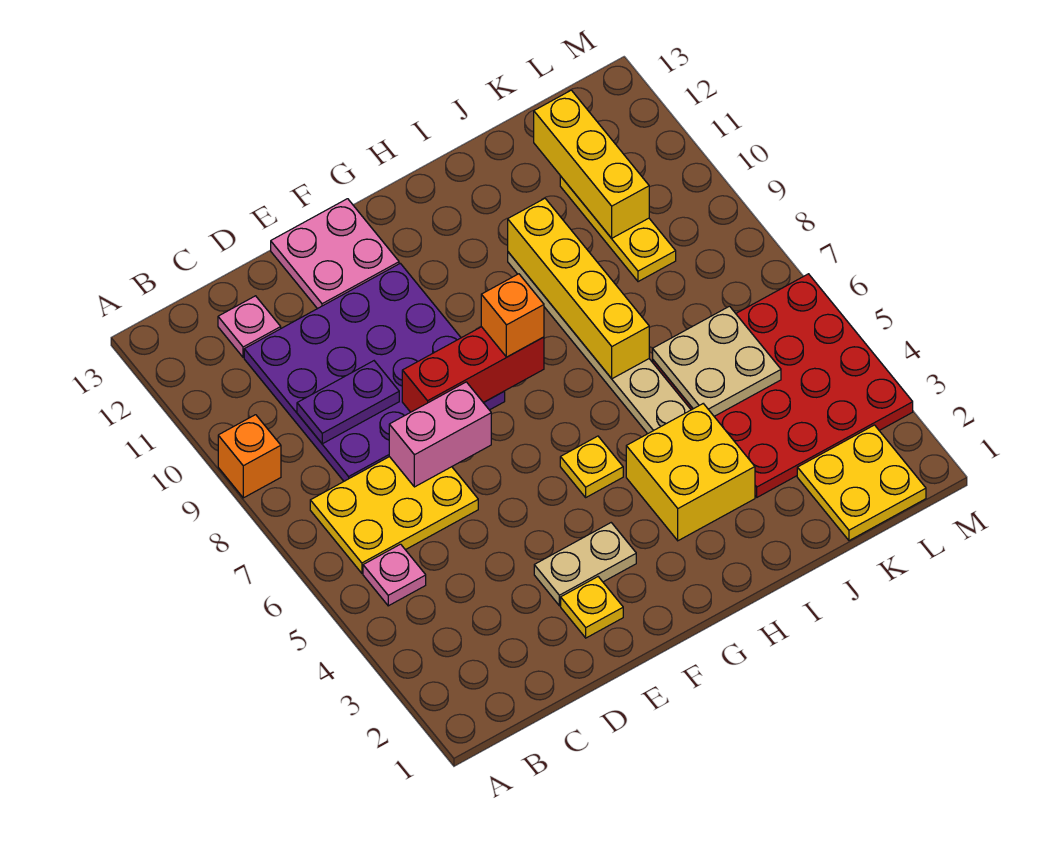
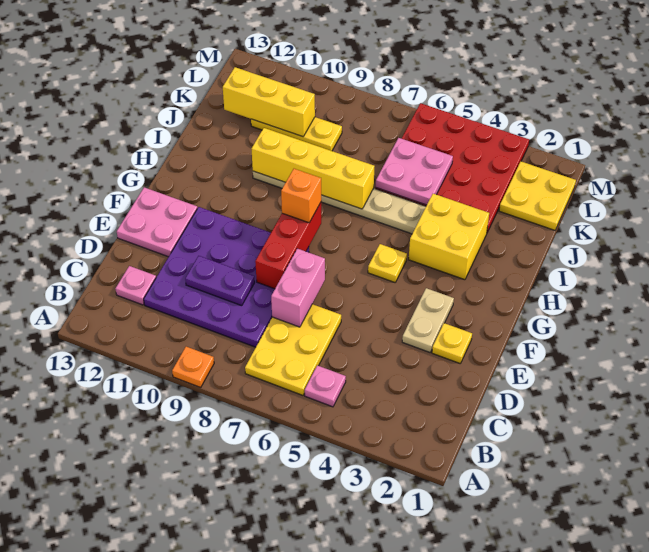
orange brick A9 level 1 -> orange plate A9 level 1
purple plate C9:D9 level 2 -> purple plate D9:D10 level 2
tan plate J5:K6 level 2 -> pink plate J5:K6 level 2

